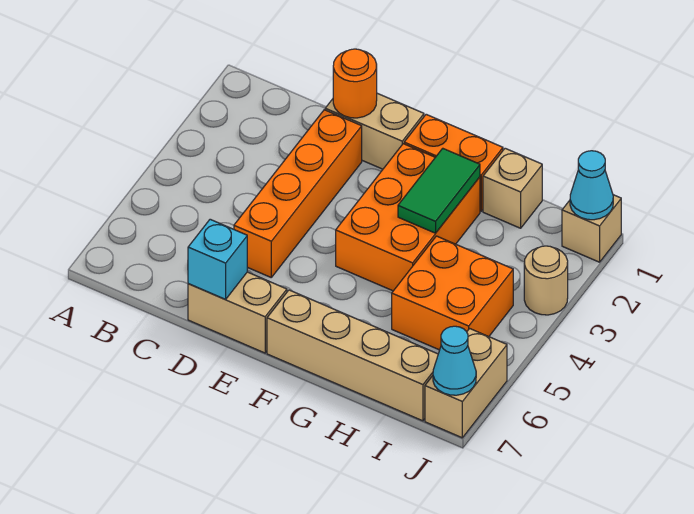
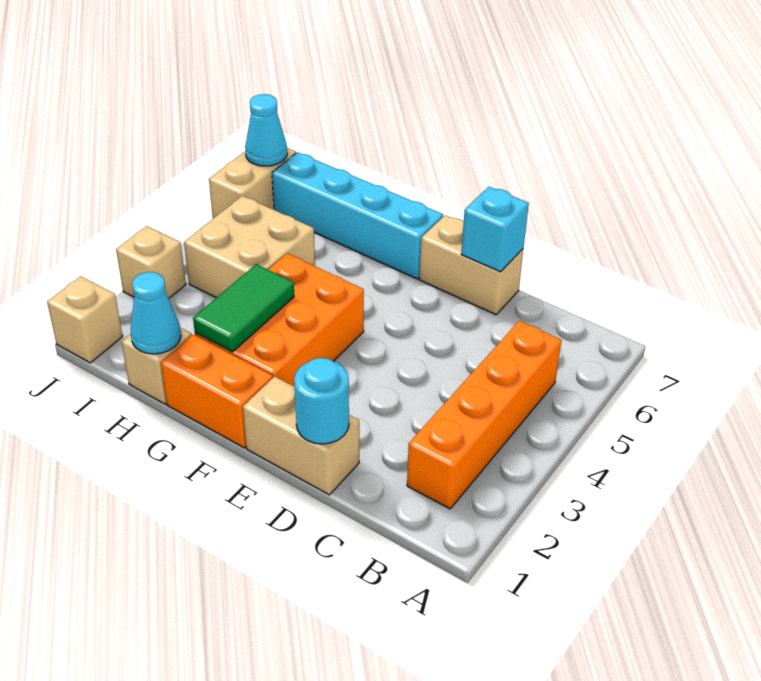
orange round brick D1 level 2 -> cyan round brick D1 level 2
orange brick D2:D5 level 1 -> orange brick B2:B5 level 1
tan brick F7:I7 level 1 -> cyan brick F7:I7 level 1
orange brick H4:I5 level 1 -> tan brick H4:I5 level 1
cyan cone J1 level 2 -> cyan cone H1 level 2
tan round brick J3 level 1 -> tan brick J3 level 1

